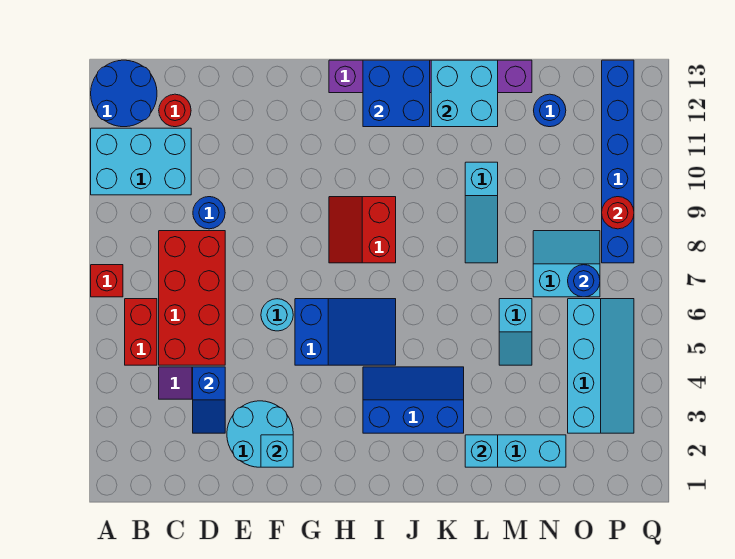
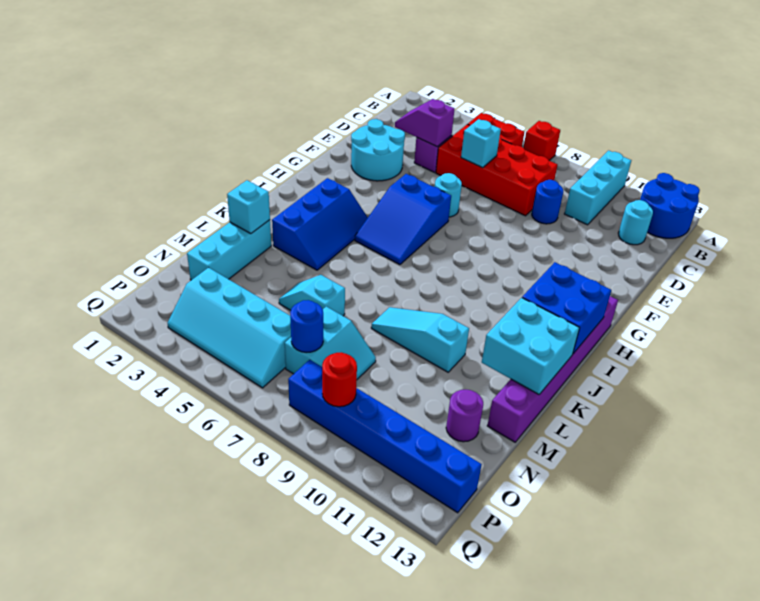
cyan brick A10:C11 level 1 -> cyan brick A10:C10 level 1
red round brick C12 level 1 -> cyan round brick C12 level 1
blue slope D3:D4 level 2 top 4 -> purple slope D3:D4 level 2 top 4
cyan brick F2 level 2 -> cyan brick D6 level 2
red slope H8:I9 level 1 top I -> none
blue round brick N12 level 1 -> purple round brick N12 level 1

